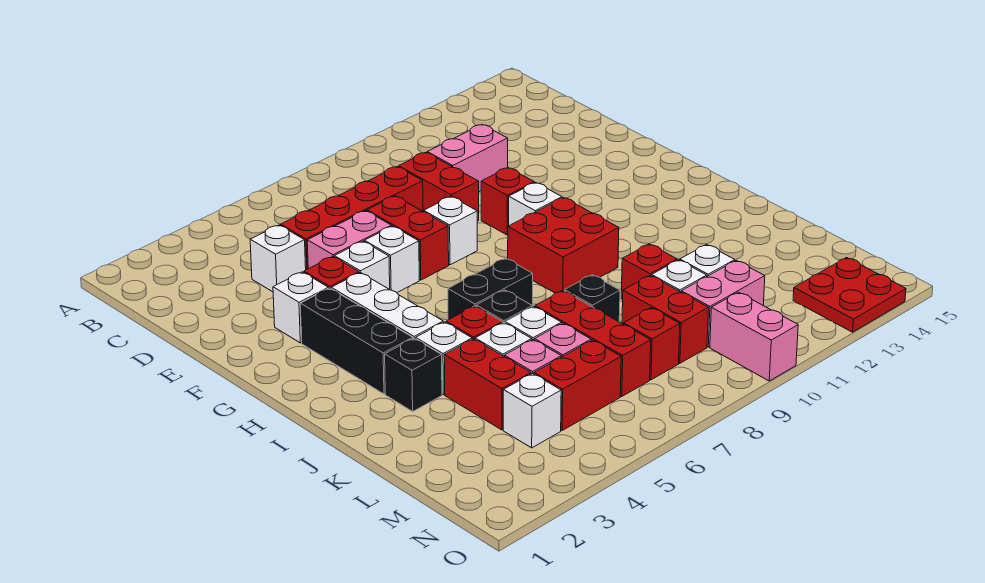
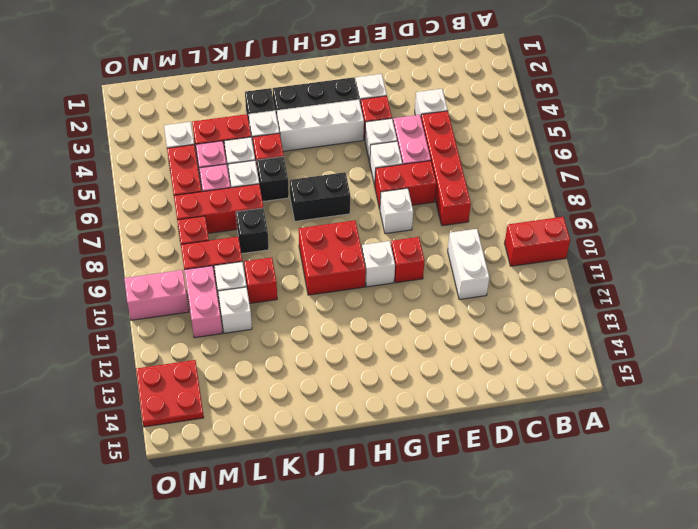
red brick D9:E9 level 1 -> red brick A10:B10 level 1
pink brick D10:D11 level 1 -> white brick D10:D11 level 1
black brick I6:I7 level 1 -> black brick H7:I7 level 1

